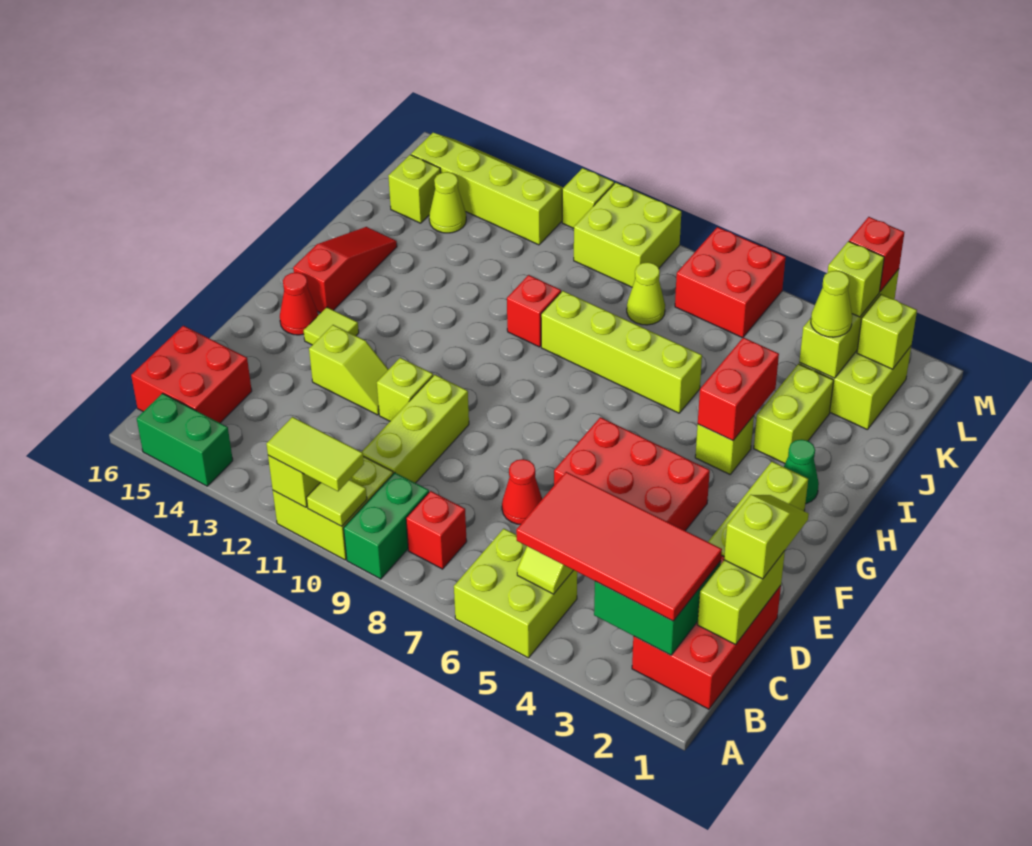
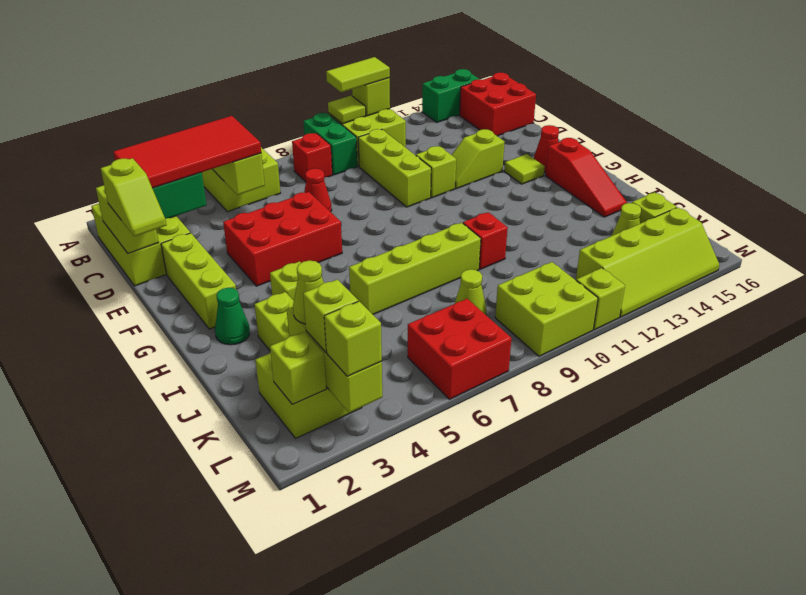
red brick B1:D2 level 1 -> lime brick B1:D2 level 1
red brick H4:I4 level 2 -> none
red brick M3 level 3 -> lime brick M3 level 3

